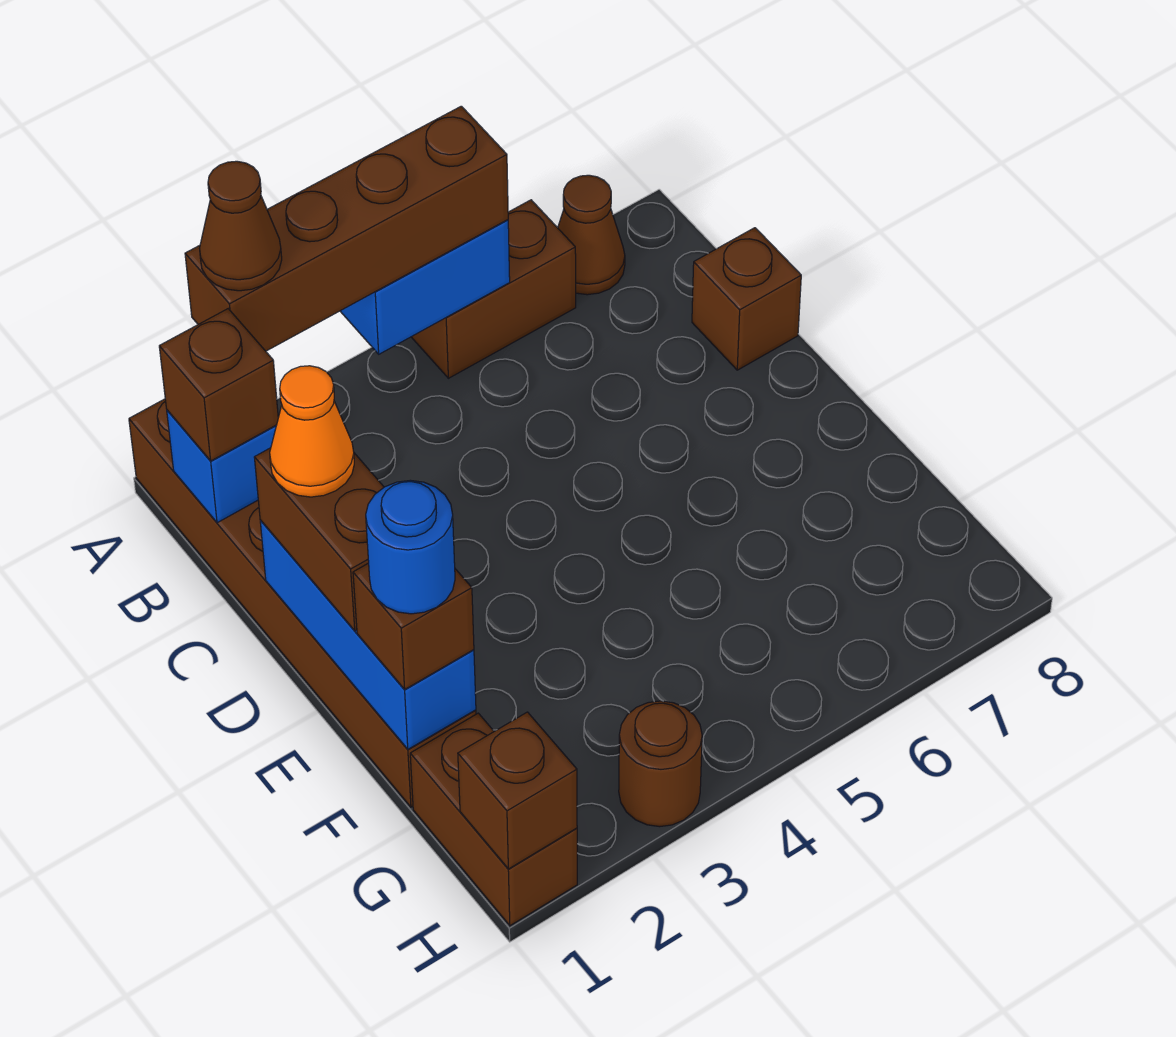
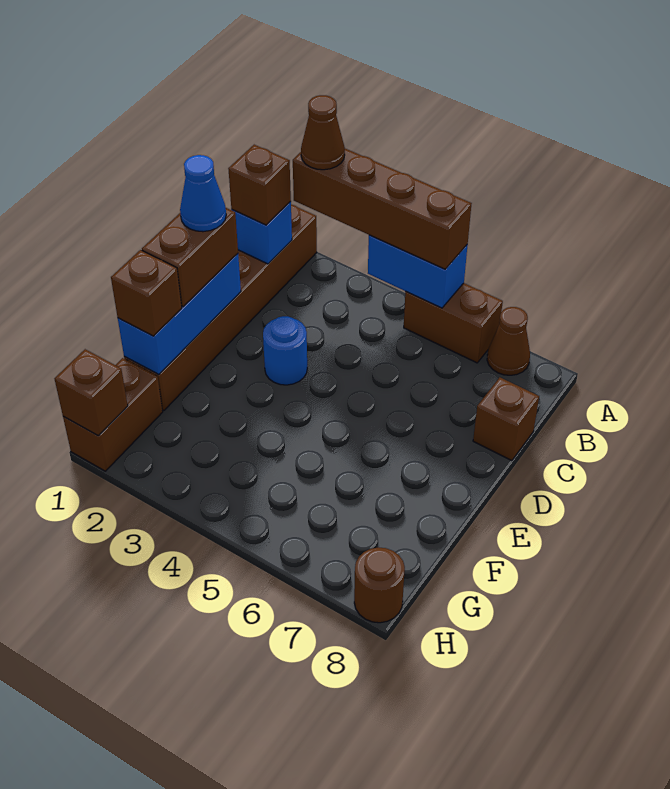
orange cone D1 level 4 -> blue cone D1 level 4
blue round brick F1 level 4 -> blue round brick D3 level 1
brown round brick H3 level 1 -> brown round brick H8 level 1

